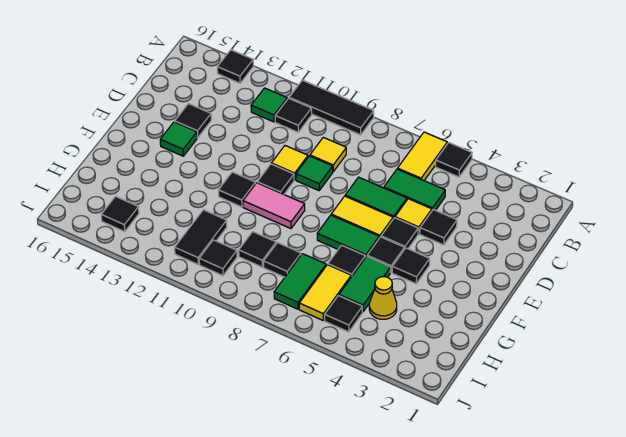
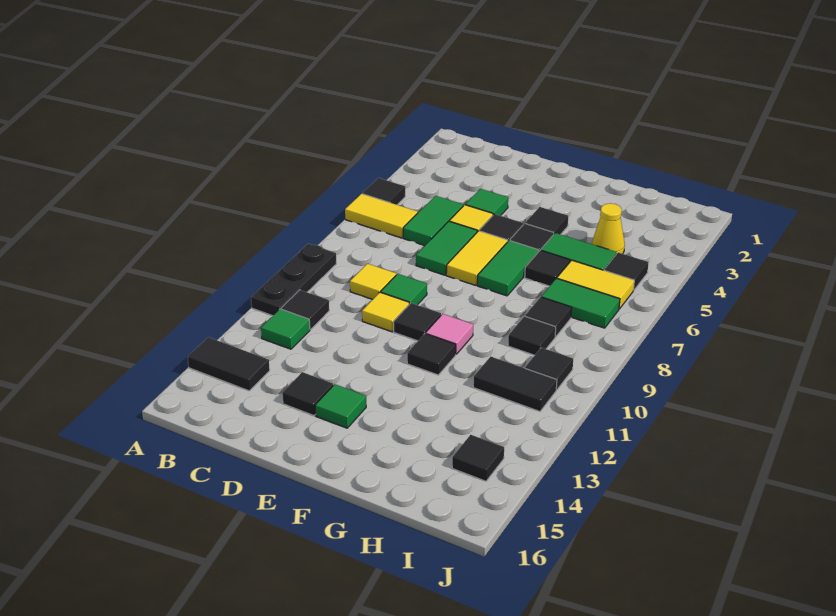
black tile A9:A11 level 1 -> black plate A9:A11 level 1
black tile A14 level 1 -> black tile A14:B14 level 1
black tile D4 level 1 -> green tile D4 level 1
pink tile F9:F10 level 1 -> pink tile F10 level 1

